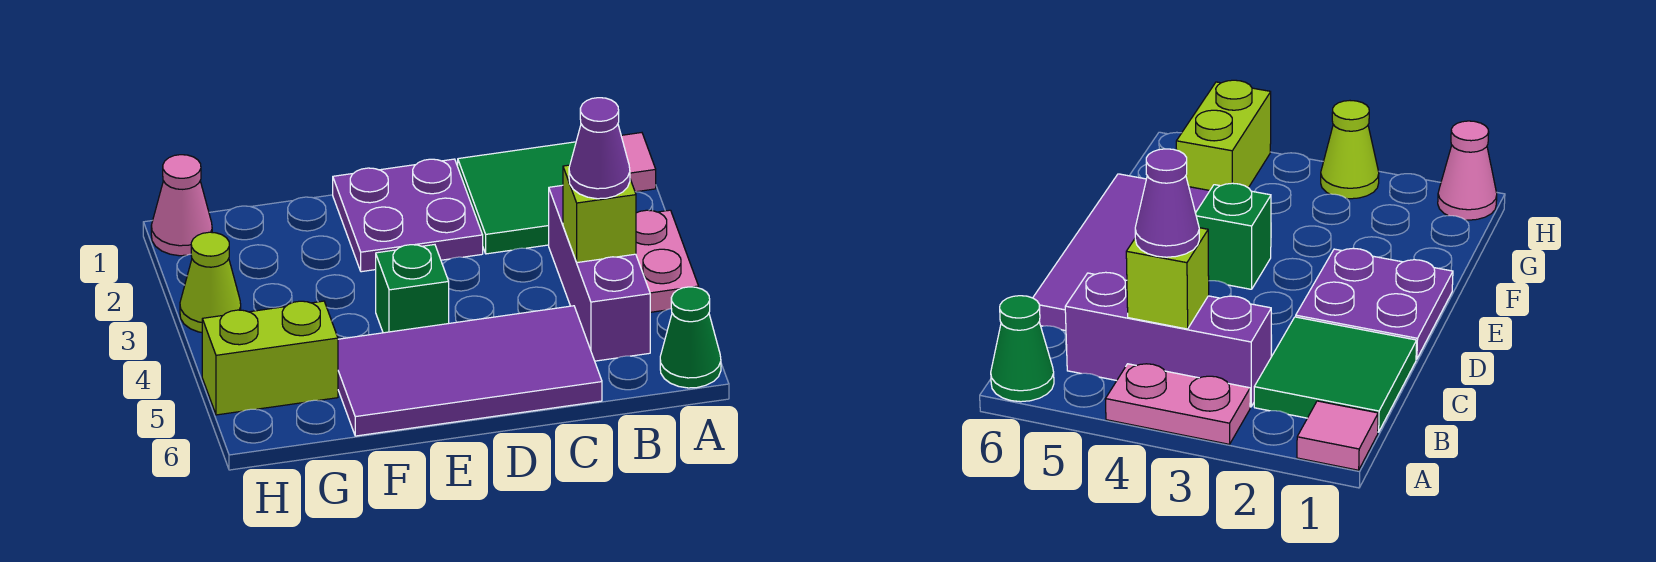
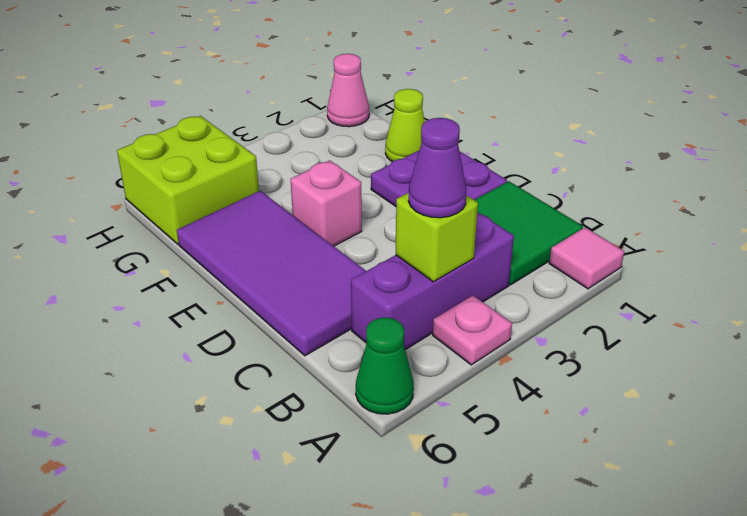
pink plate A3:A4 level 1 -> pink plate A4 level 1
green brick E4 level 1 -> pink brick E4 level 1
lime brick G5:H5 level 1 -> lime brick G5:H6 level 1
lime cone H3 level 1 -> lime cone F1 level 1

